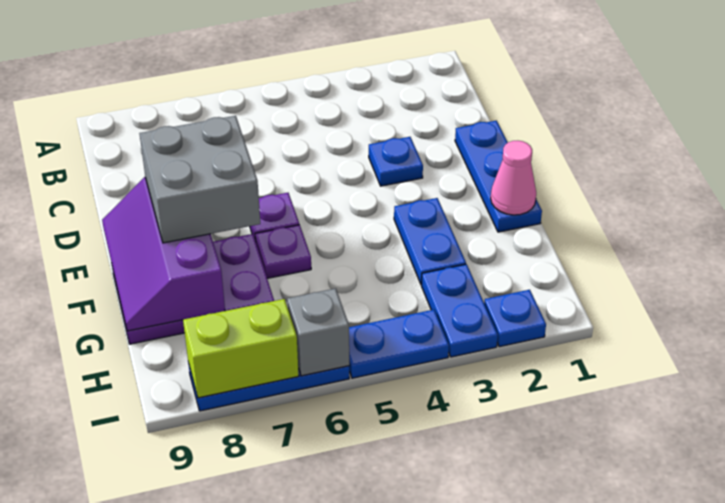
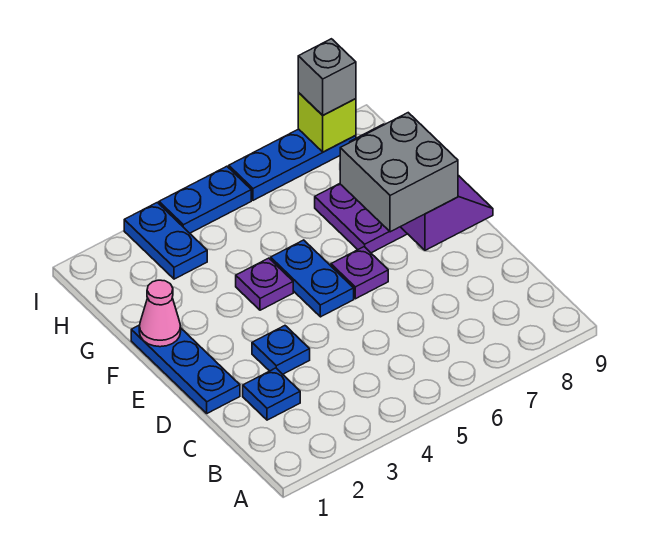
blue plate F3:G3 level 1 -> blue plate E5:F5 level 1
purple plate F6 level 1 -> purple plate F4 level 1
blue plate I2 level 1 -> blue plate C2 level 1
grey brick I6 level 2 -> grey brick I8 level 3
lime brick I7:I8 level 2 -> lime brick I8 level 2

